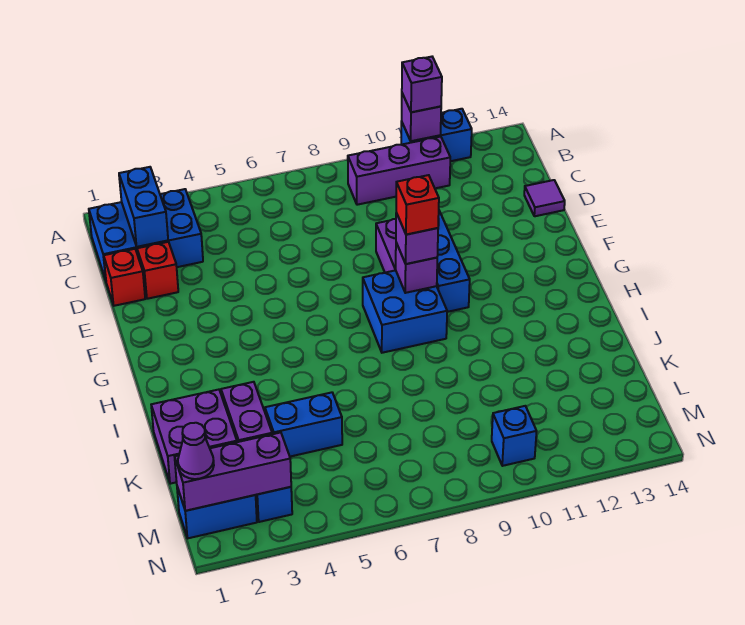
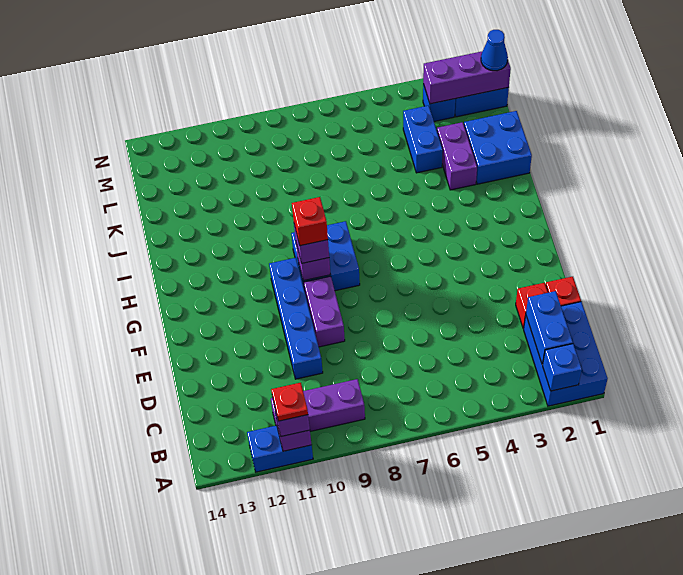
none -> red plate A11 level 4
blue brick B1:C3 level 1 -> blue brick A1:C2 level 1
purple tile D14 level 1 -> none
purple brick J1:K2 level 1 -> blue brick J1:K2 level 1
blue brick K4:K5 level 1 -> blue brick K4:L4 level 1
purple cone M1 level 3 -> blue cone M1 level 3
blue brick M10 level 1 -> blue brick A2 level 2

